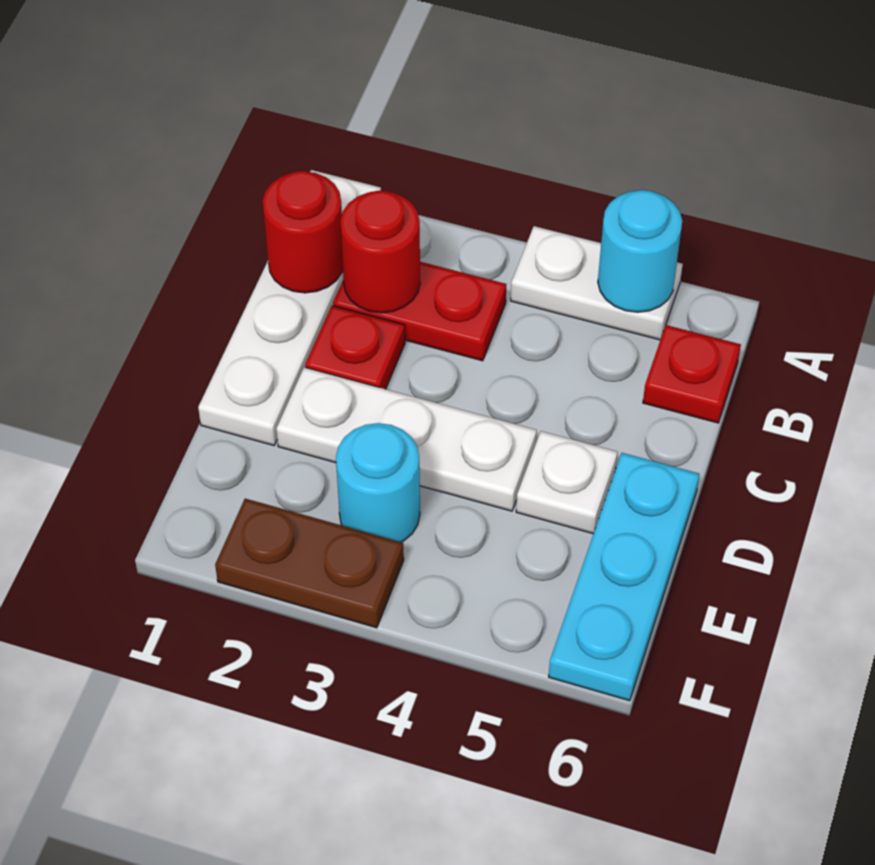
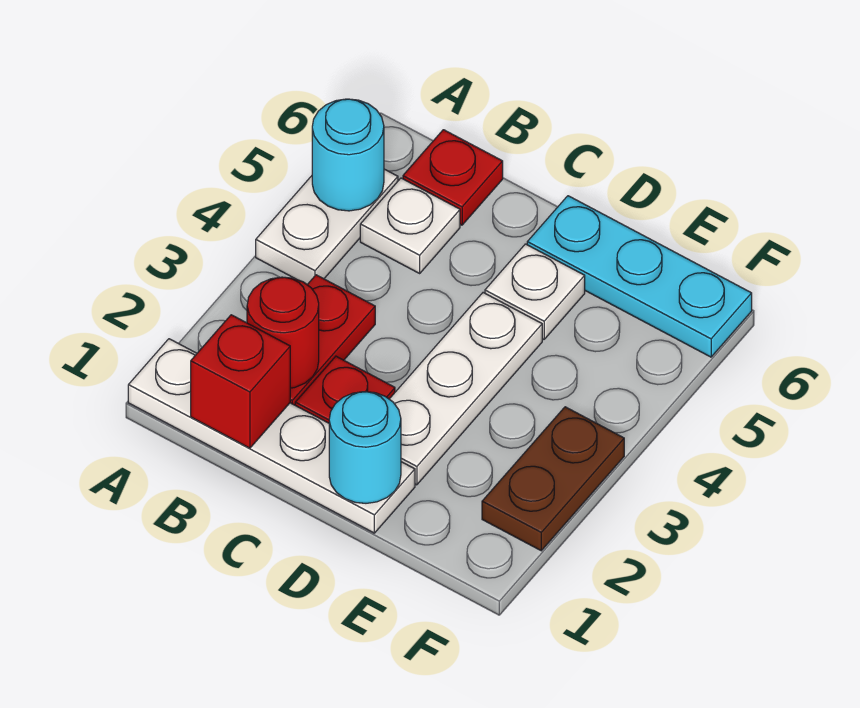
red round brick B1 level 2 -> red brick B1 level 2
none -> white plate B5 level 1
cyan round brick E3 level 1 -> cyan round brick D1 level 2

